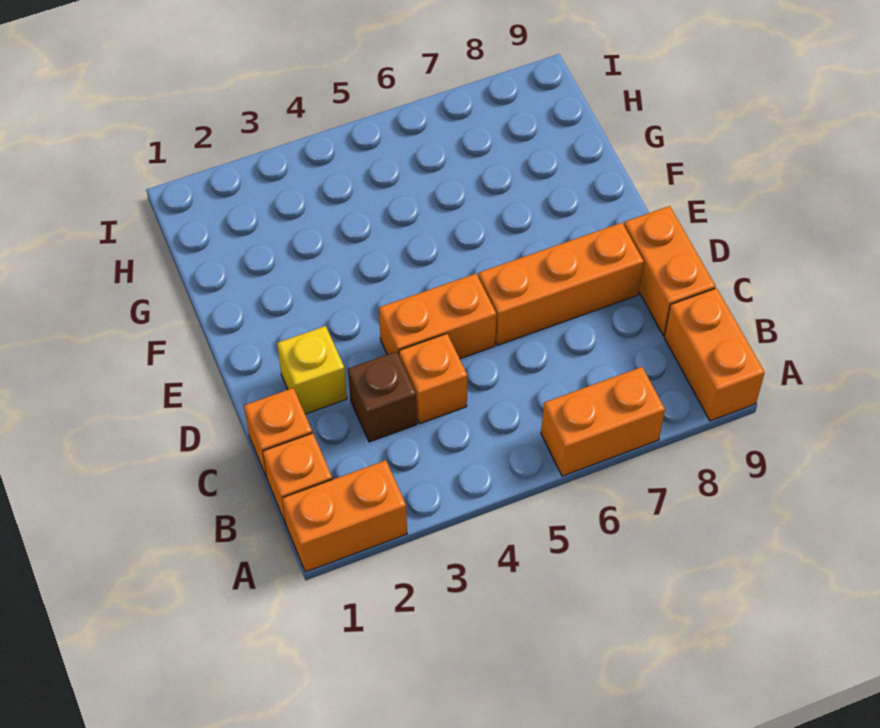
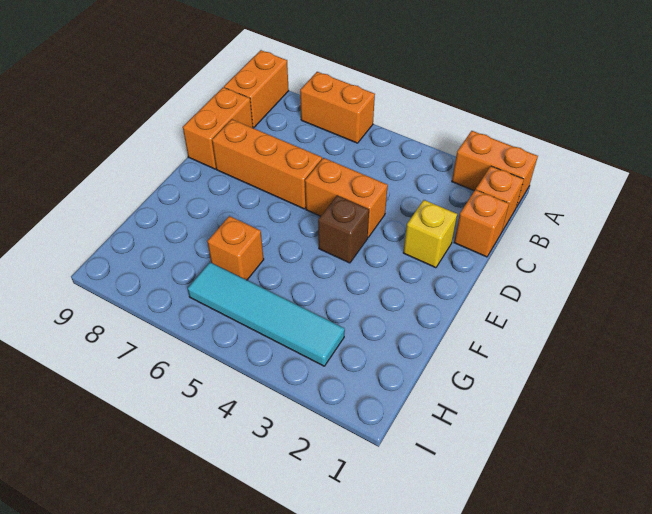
brown brick C3 level 1 -> brown brick E4 level 1
orange brick C4 level 1 -> orange brick G6 level 1
none -> cyan tile H3:H6 level 1

